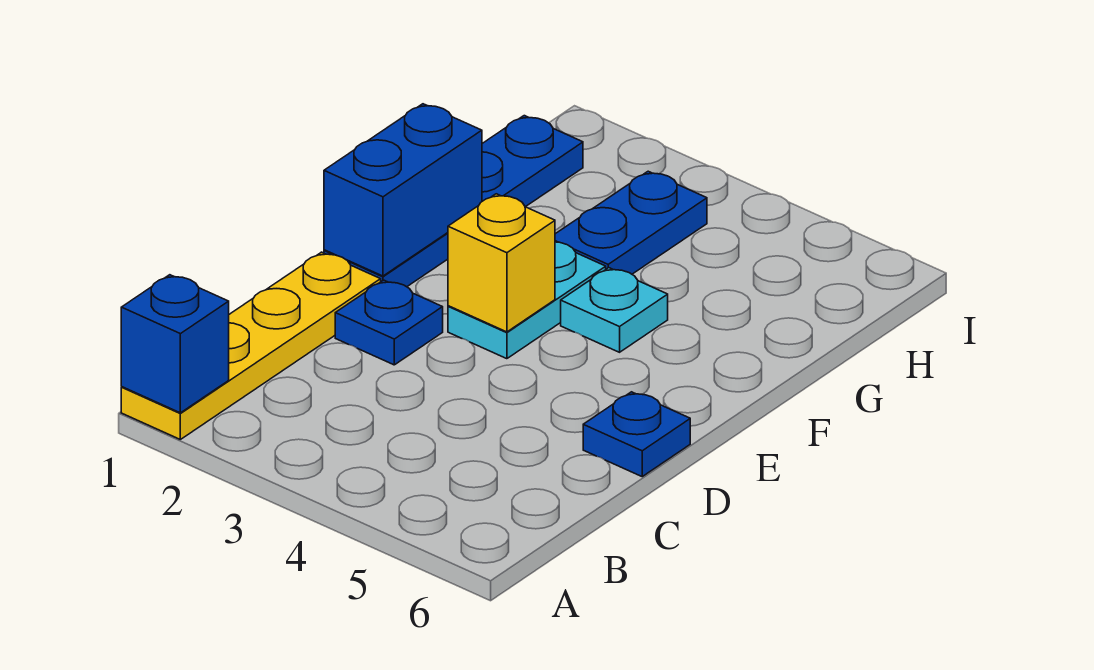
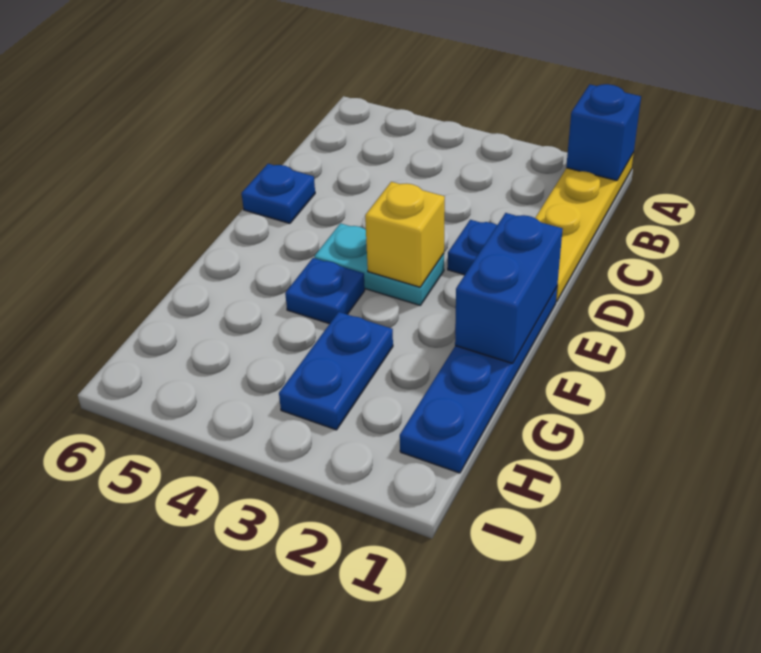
cyan plate E3:F3 level 1 -> cyan plate E3:E4 level 1
cyan plate F4 level 1 -> blue plate F4 level 1

